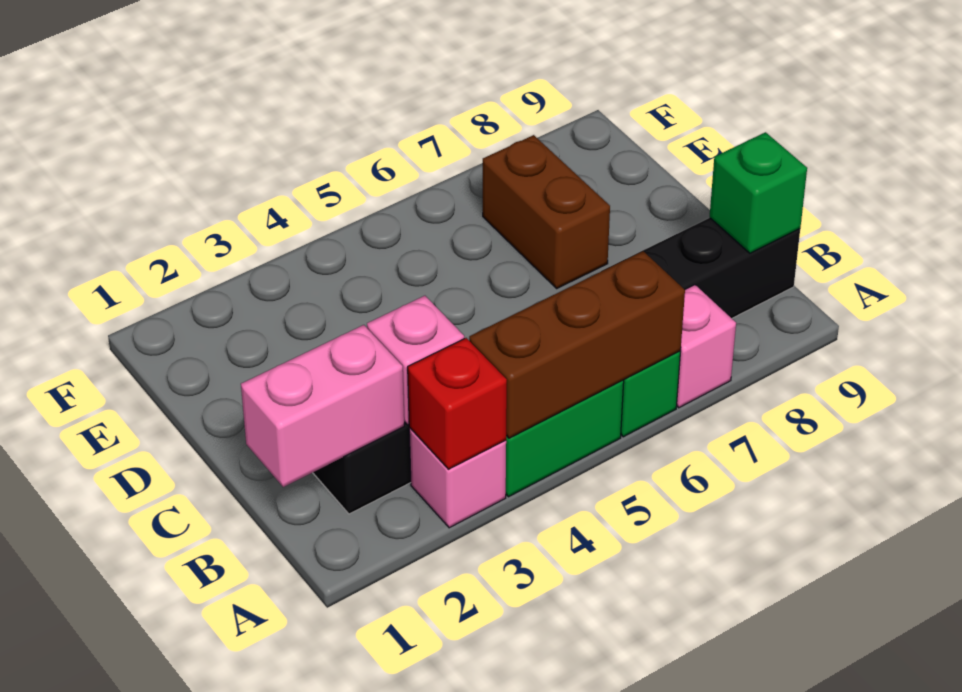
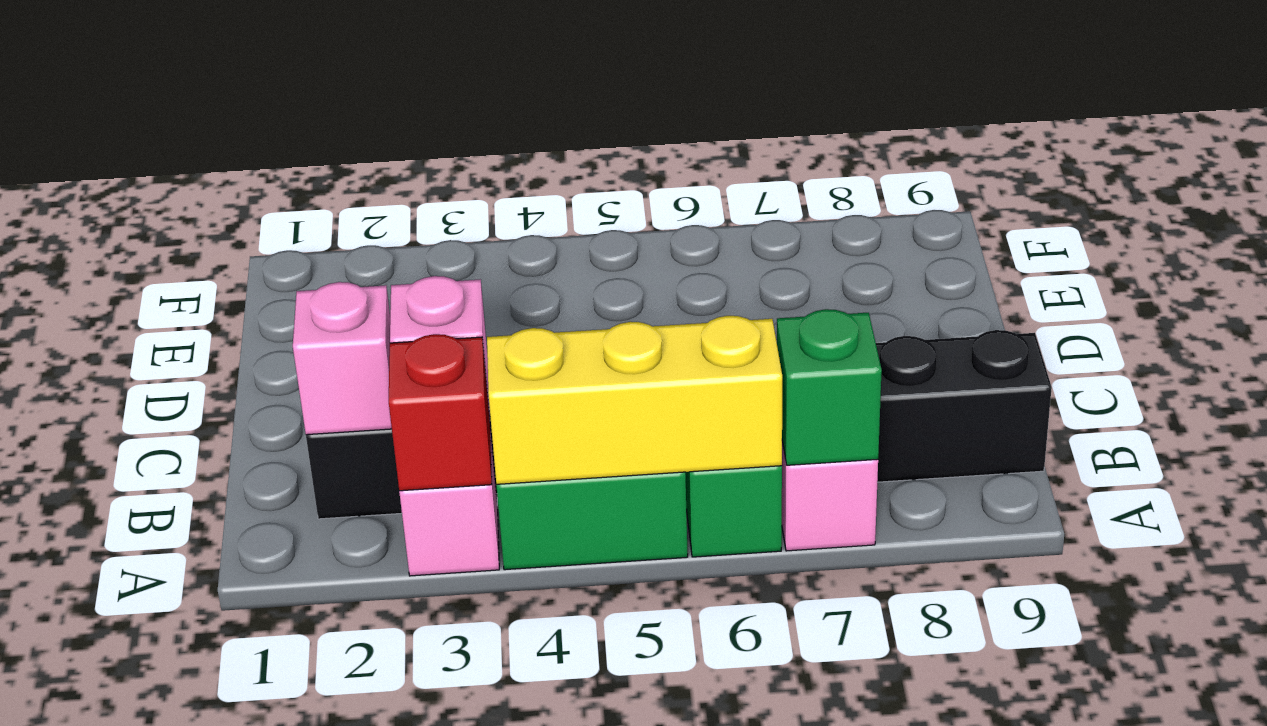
brown brick A4:A6 level 2 -> yellow brick A4:A6 level 2
pink brick B1:B2 level 2 -> pink brick B2 level 2
green brick B9 level 2 -> green brick A7 level 2
brown brick D7:E7 level 1 -> none

